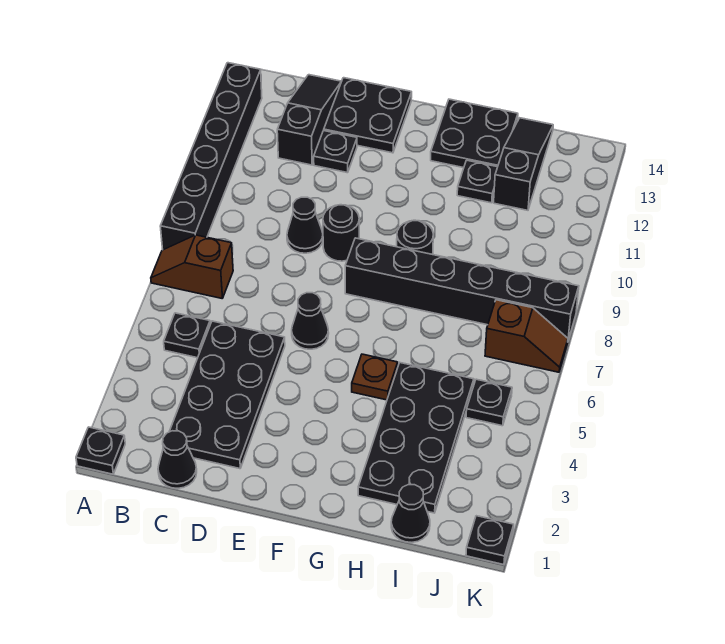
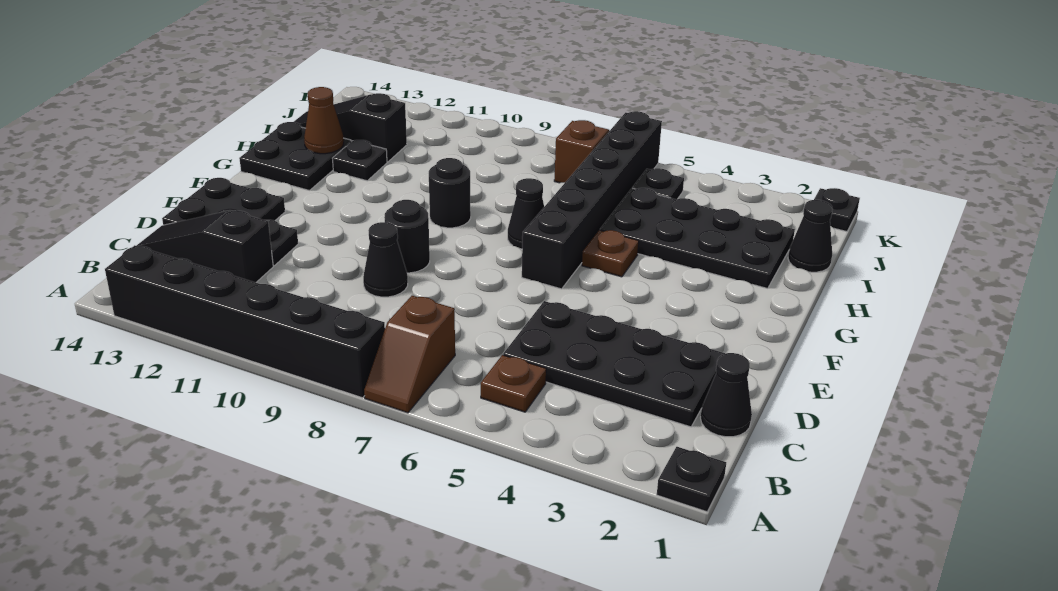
black plate B5 level 1 -> brown plate B5 level 1
black cone E6 level 1 -> black cone G7 level 1
black brick F8:K8 level 1 -> black brick F6:K6 level 1
none -> brown cone H13 level 2

